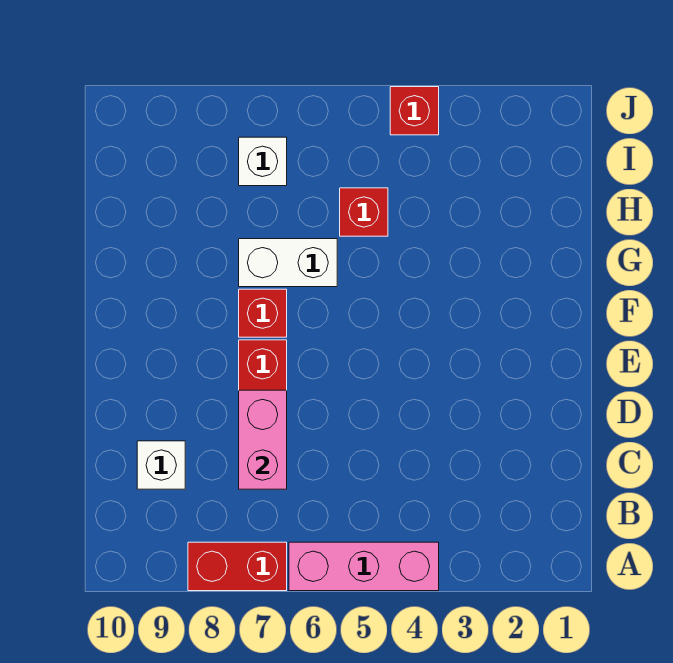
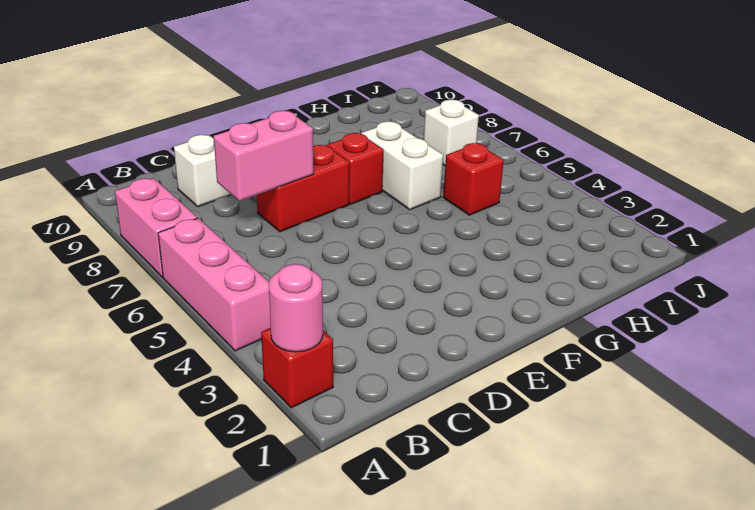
none -> pink round brick A2 level 2
red brick A7:A8 level 1 -> pink brick A7:A8 level 1
red brick J4 level 1 -> red brick A2 level 1

